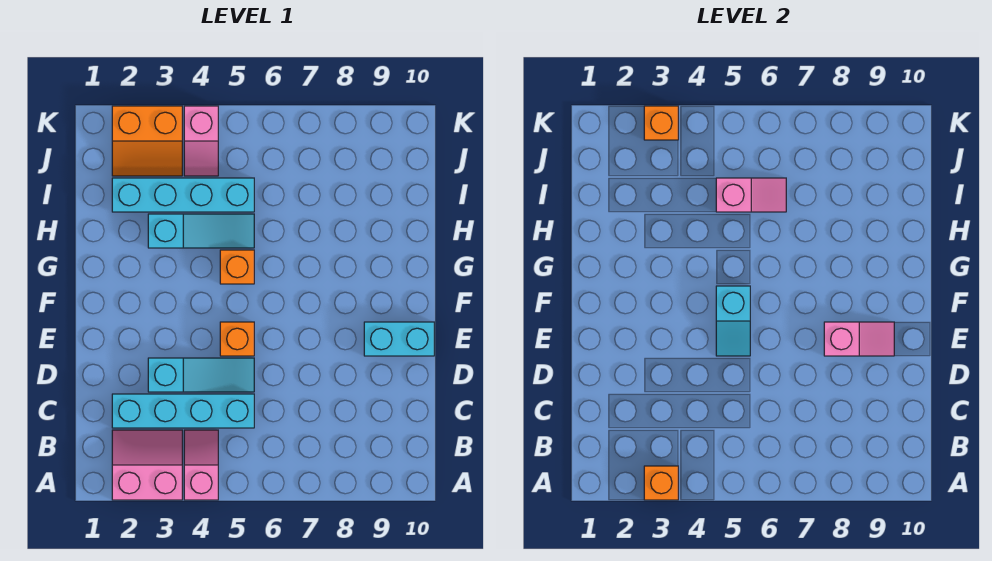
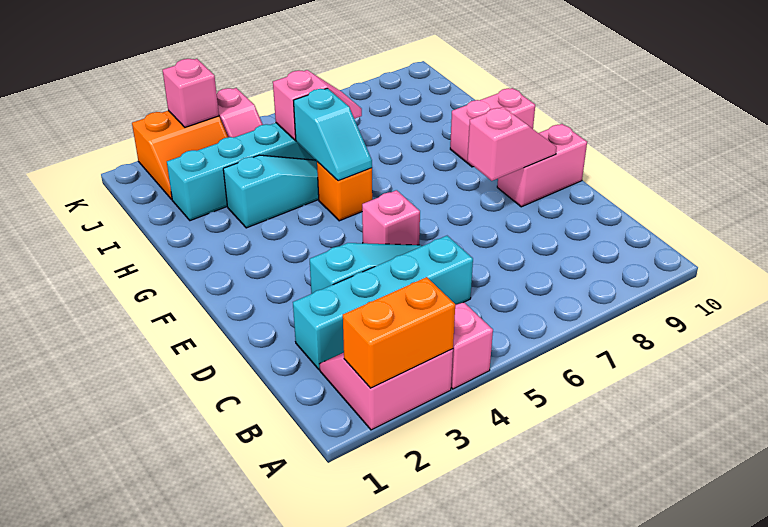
orange brick A3 level 2 -> orange brick A2:A3 level 2
orange brick E5 level 1 -> pink brick E5 level 1
cyan slope E5:F5 level 2 top F -> cyan slope G5:H5 level 2 top H
cyan brick E9:E10 level 1 -> pink brick E9:E10 level 1
none -> pink brick G9:G10 level 1
orange brick K3 level 2 -> pink brick K3 level 2

